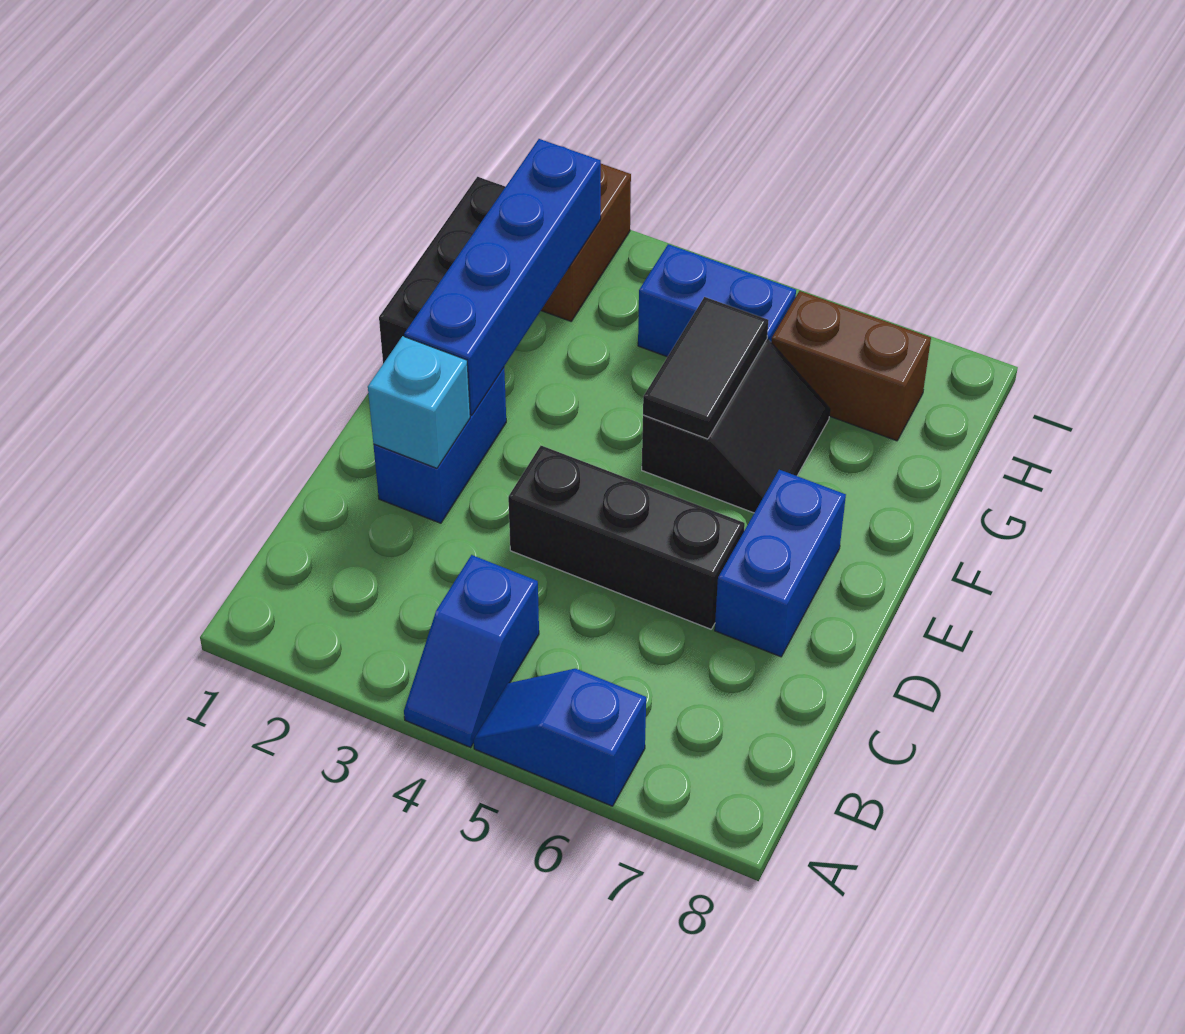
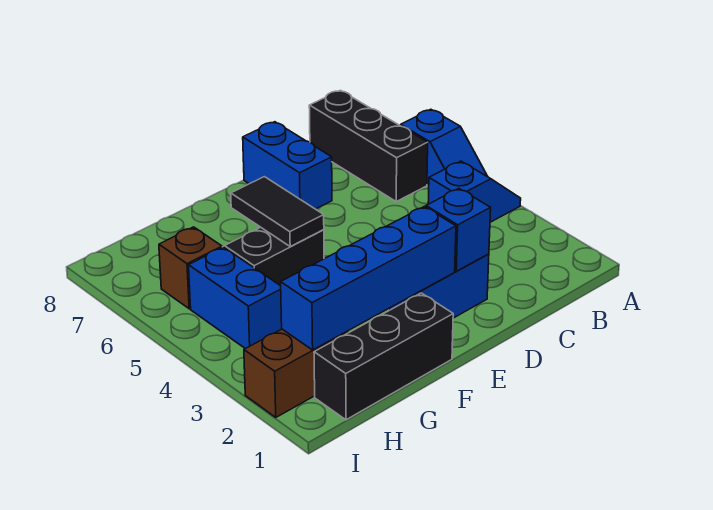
cyan brick D2 level 2 -> blue brick D2 level 2
black brick D4:D6 level 1 -> black brick B6:B8 level 1
blue brick D7:E7 level 1 -> blue brick D7:D8 level 1
black tile F5:G5 level 2 -> black tile F5:F6 level 2
brown brick H6:H7 level 1 -> brown brick H6 level 1

